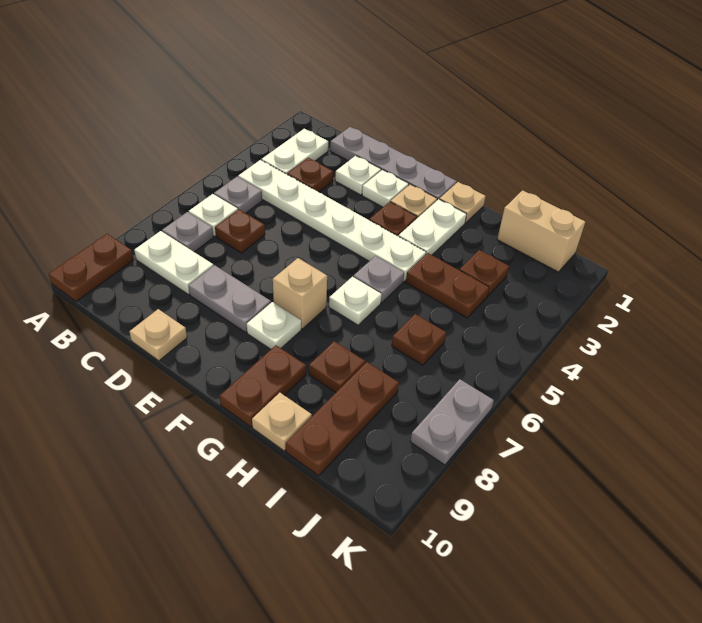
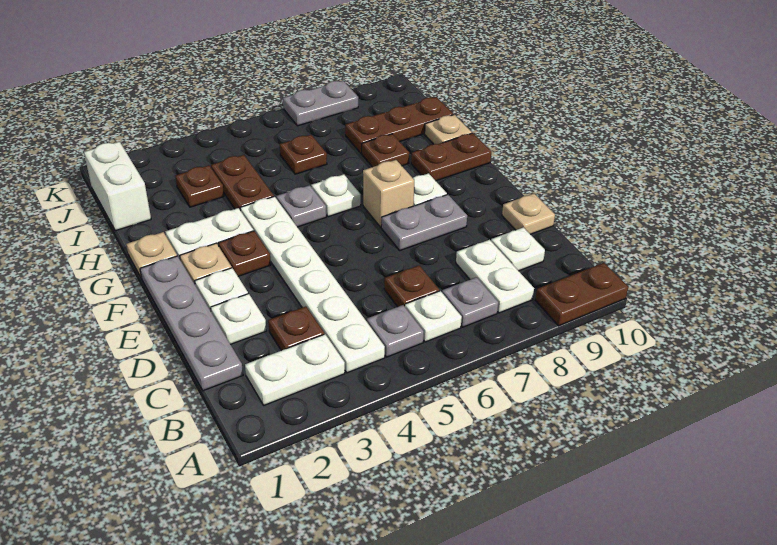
none -> white plate C9 level 1
grey plate D8:E8 level 1 -> grey plate E7:E8 level 1
tan brick I1:J1 level 1 -> white brick I1:J1 level 1

